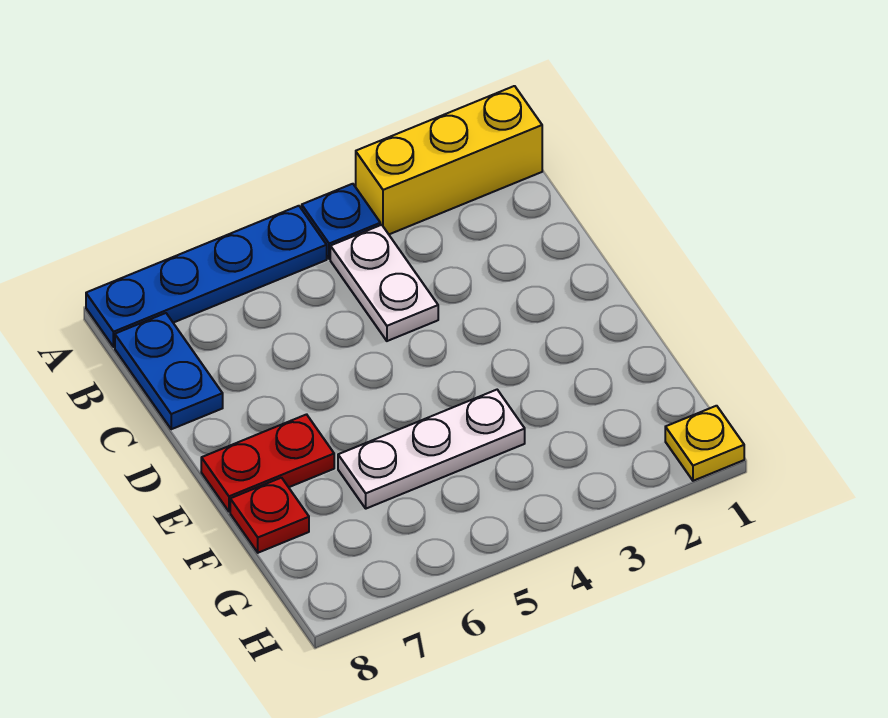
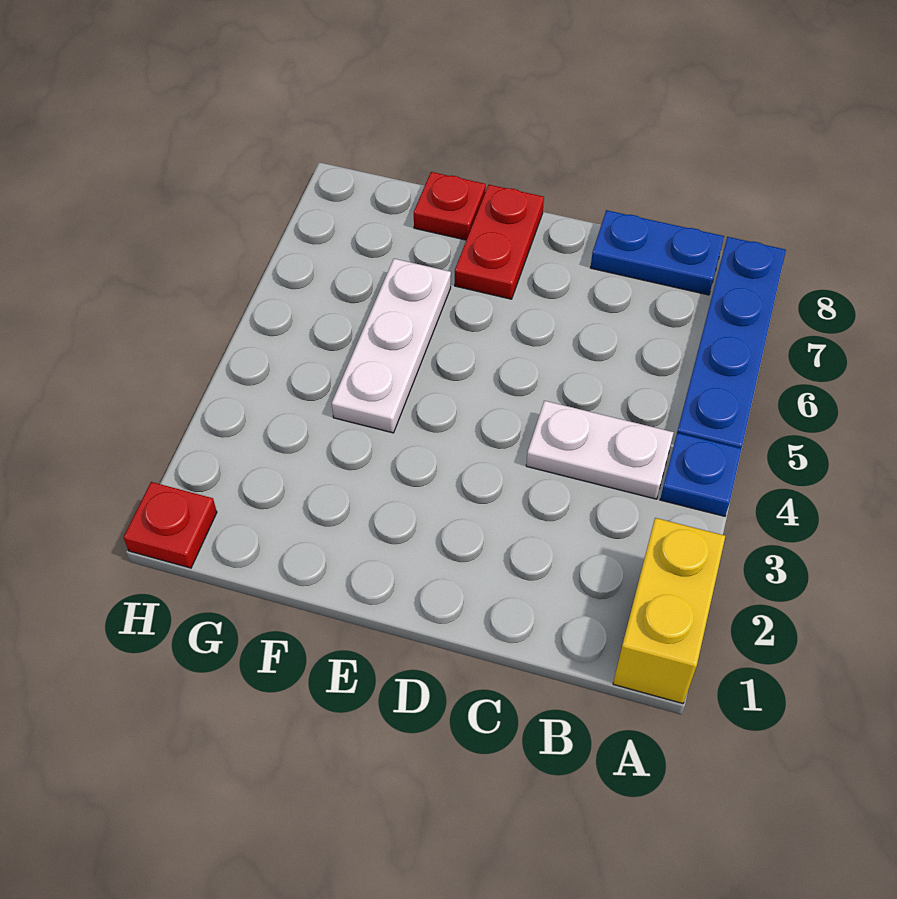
yellow brick A1:A3 level 1 -> yellow brick A1:A2 level 1
yellow plate H1 level 1 -> red plate H1 level 1

